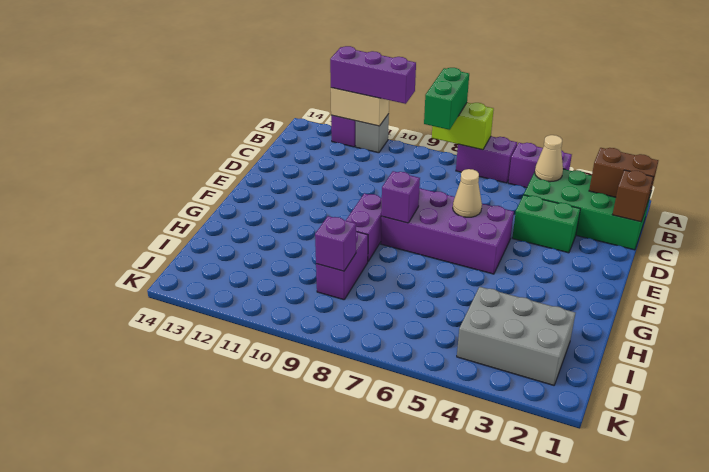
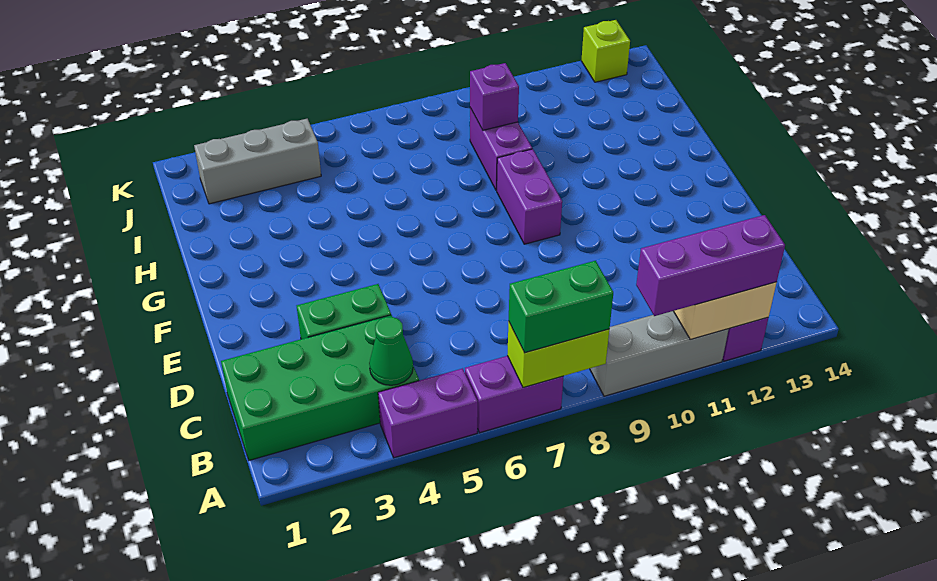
green brick A8:B8 level 3 -> green brick A7:A8 level 3
grey brick A11 level 1 -> grey brick A9:A11 level 1
brown brick B1:B2 level 2 -> none
tan cone B4 level 2 -> green cone B4 level 2
brown brick C1 level 2 -> none
purple brick E5:F8 level 1 -> none
tan cone E6 level 2 -> none
purple brick F8 level 2 -> none
grey brick I2:J4 level 1 -> grey brick J2:J4 level 1
none -> lime brick K13 level 1

